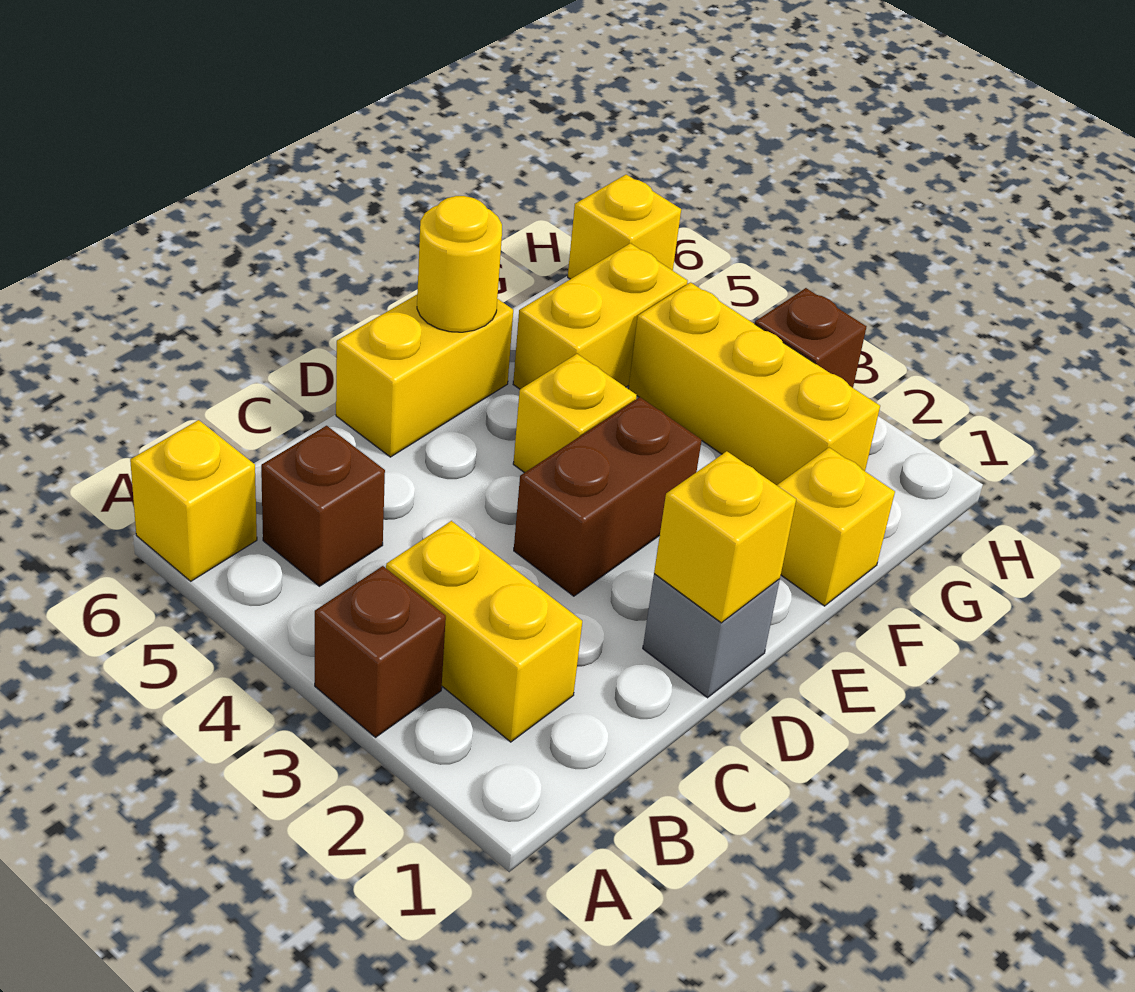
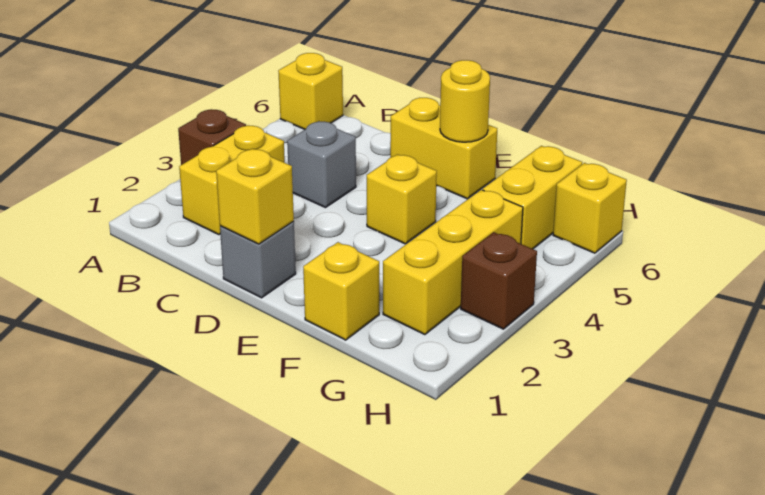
brown brick B5 level 1 -> none
none -> grey brick C4 level 1
brown brick D3:E3 level 1 -> none
yellow brick F5:G5 level 1 -> yellow brick G5:G6 level 1

